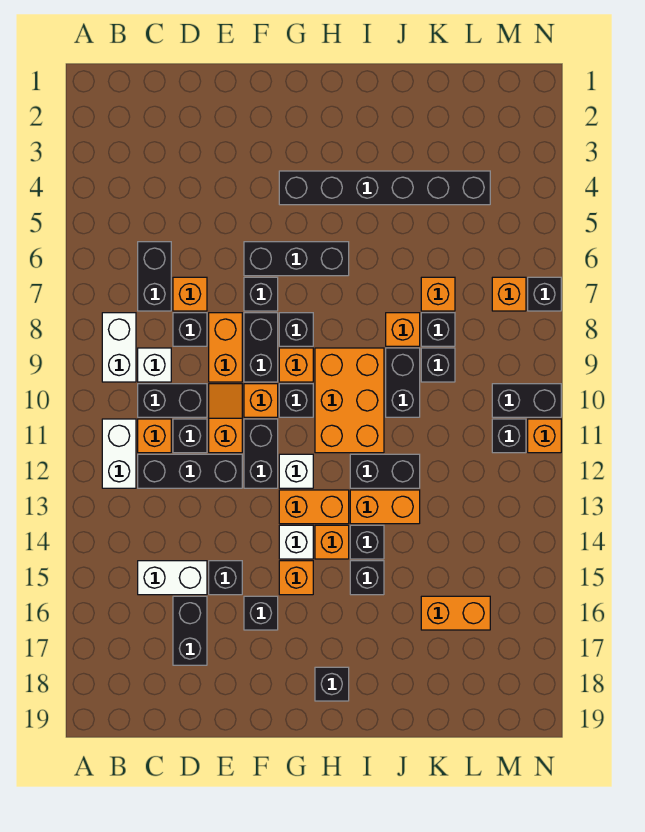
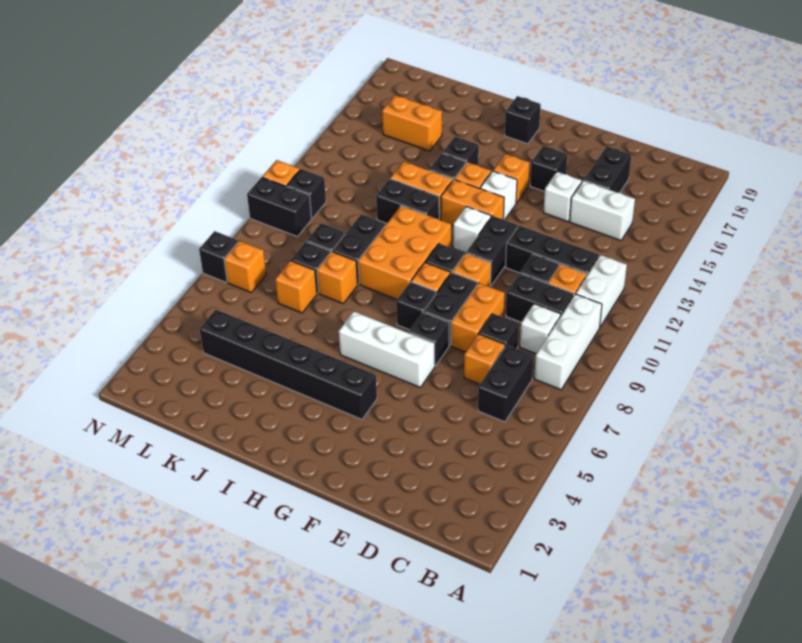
white brick B8:B9 level 1 -> white brick B8:B10 level 1
orange slope E10:E11 level 1 top 11 -> none
black brick E15 level 1 -> white brick E15 level 1
black brick F6:H6 level 1 -> white brick F6:H6 level 1

